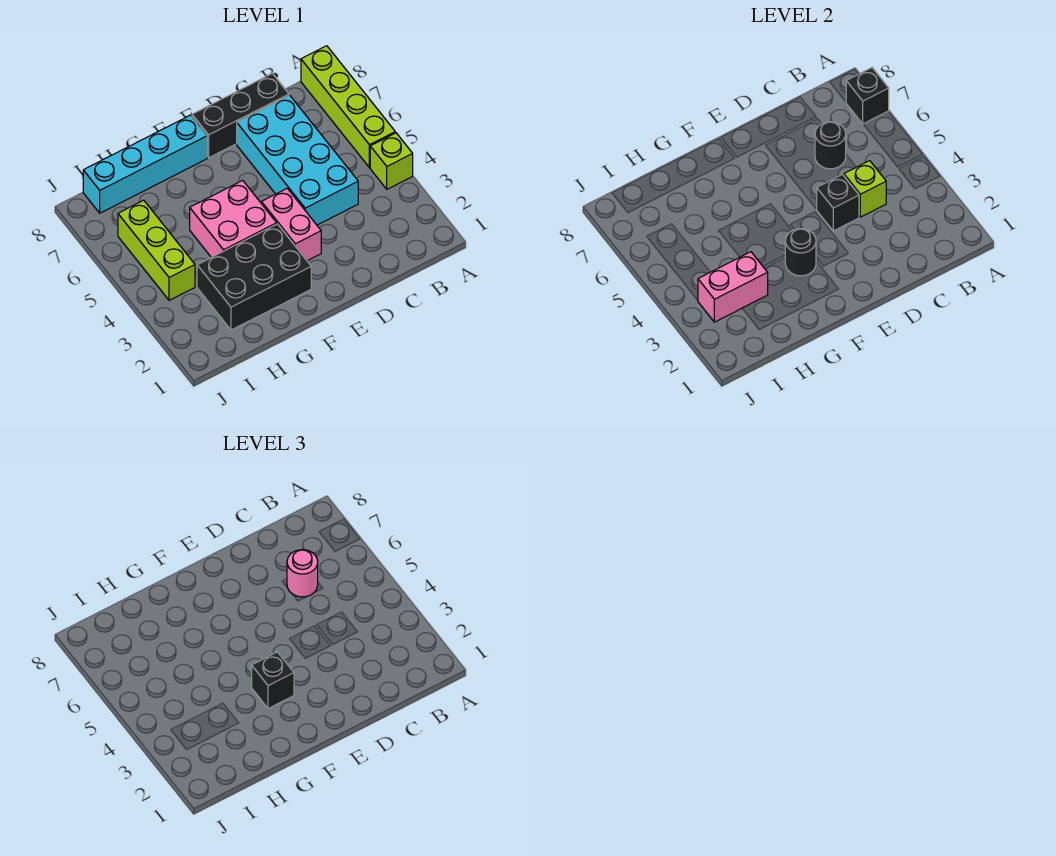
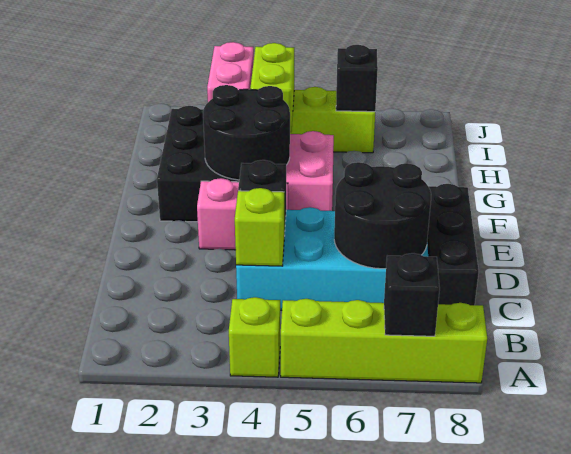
black round brick C6 level 2 -> black round brick C6:D7 level 2
pink round brick C6 level 3 -> none
black round brick F3 level 2 -> black round brick F3:G4 level 2
black brick F3 level 3 -> black brick I6 level 2
cyan brick F8:I8 level 1 -> none
none -> lime brick H4:I4 level 2

